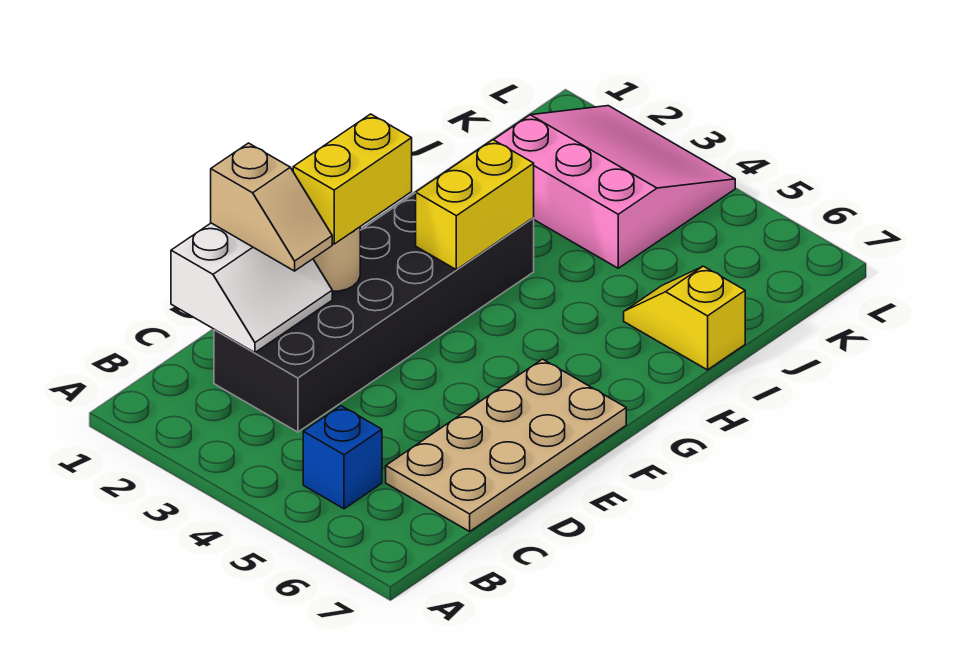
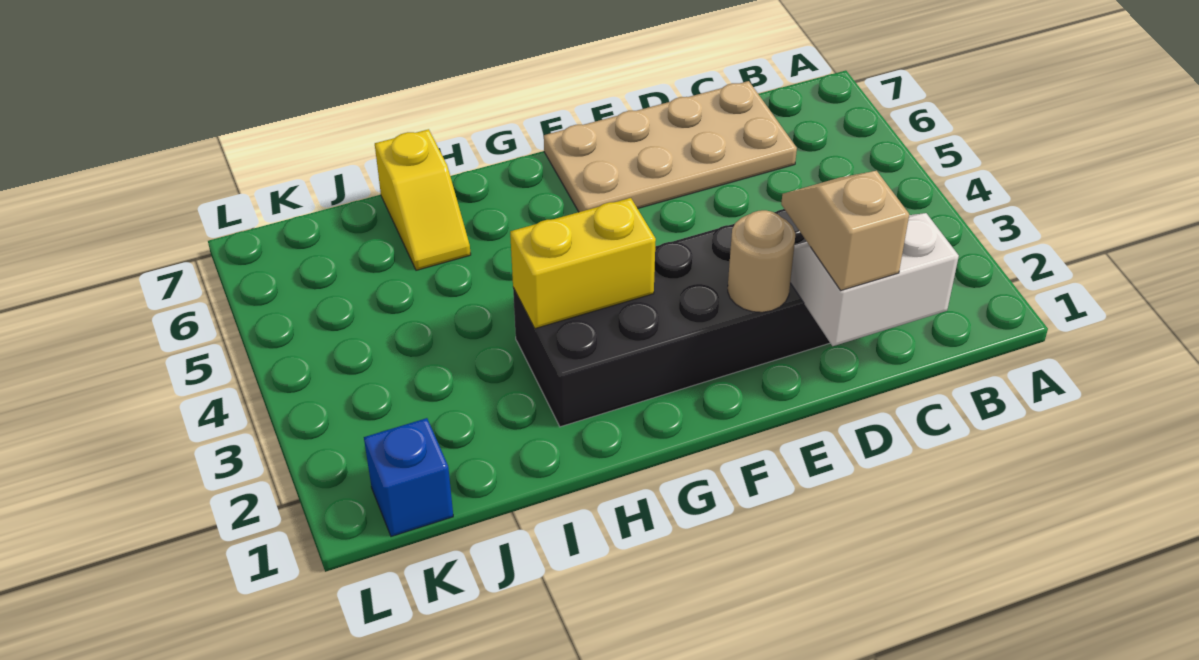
blue brick B5 level 1 -> blue brick K1 level 1
yellow brick E2:F2 level 3 -> none
pink slope J2:L4 level 1 top J -> none

